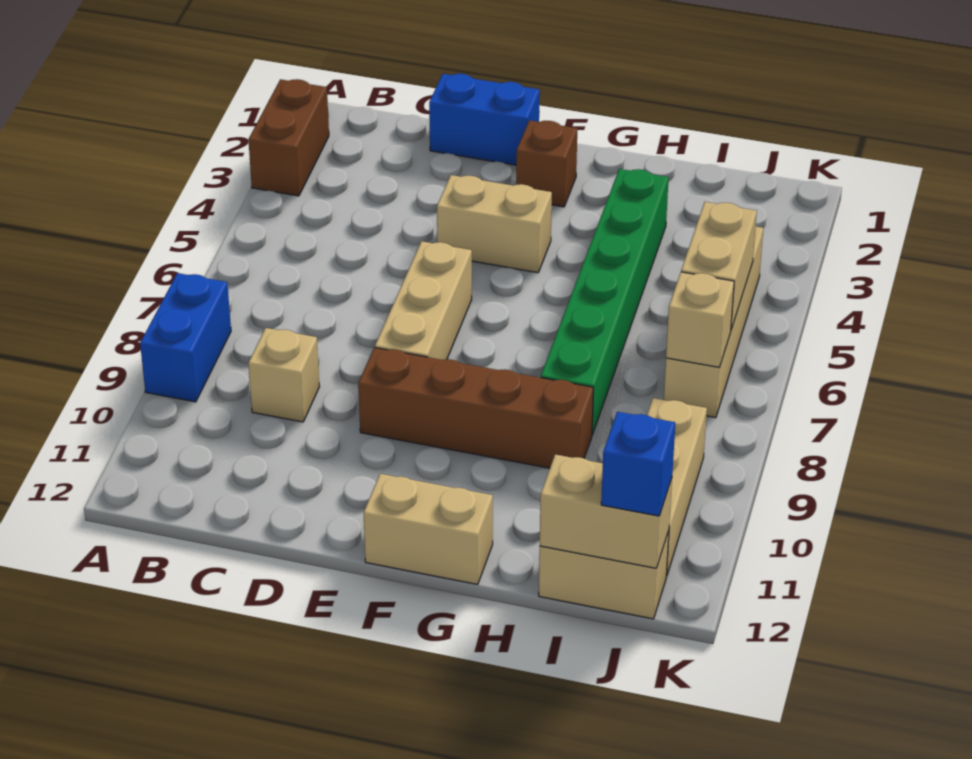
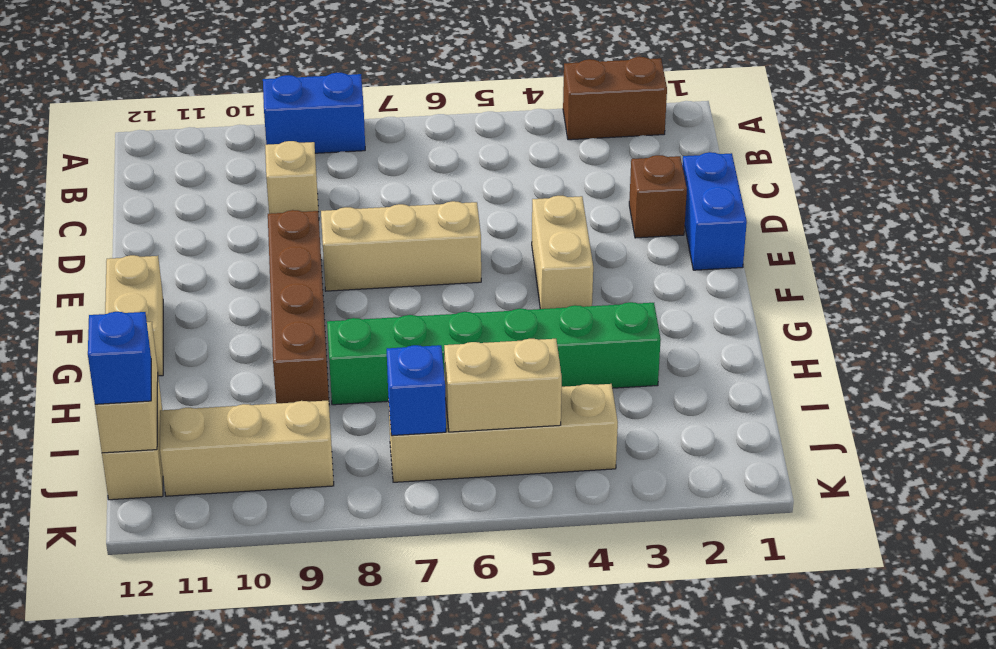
brown brick F2 level 1 -> brown brick D2 level 1
tan brick J7 level 2 -> blue brick J7 level 2

